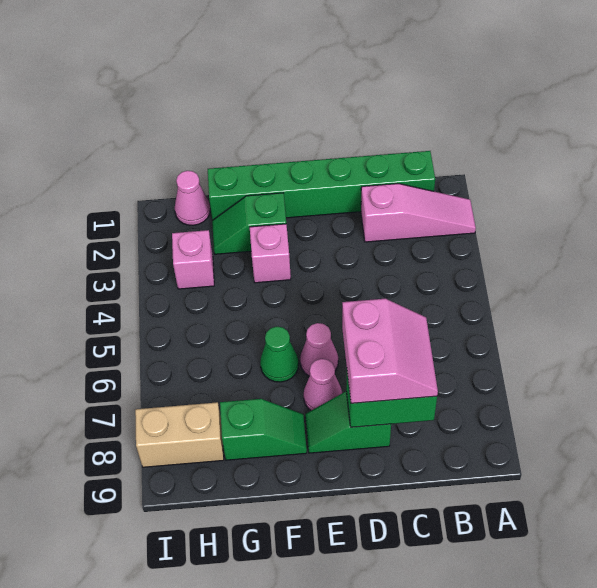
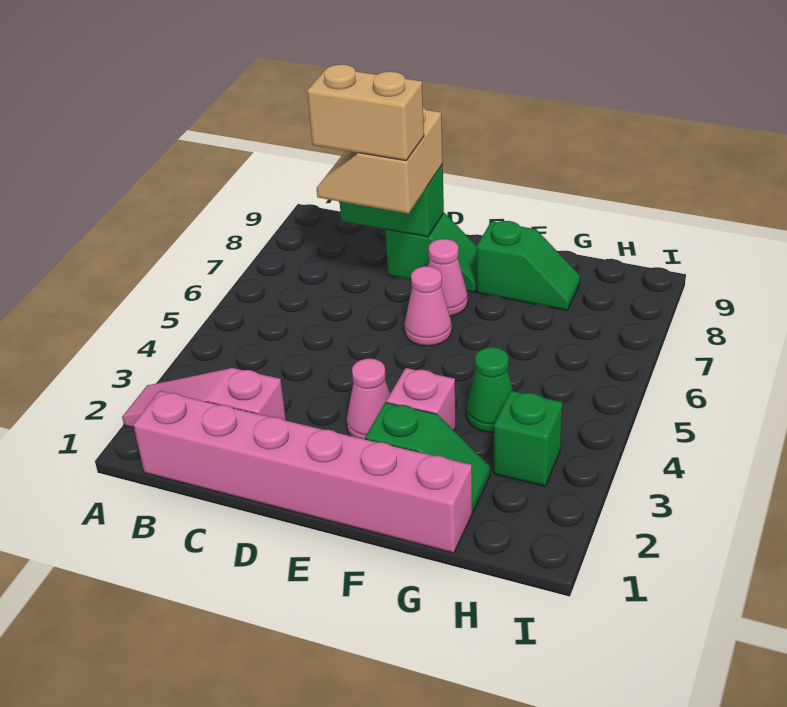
green brick B1:G1 level 1 -> pink brick B1:G1 level 1
pink slope C7:D8 level 3 top D -> tan slope C7:D8 level 3 top D
green cone F6 level 1 -> green cone G4 level 1
green slope F8:G8 level 1 top G -> green slope F8:G8 level 1 top F
pink cone H1 level 1 -> pink cone E3 level 1
pink brick H3 level 1 -> green brick H3 level 1
tan brick H8:I8 level 1 -> tan brick C7:D7 level 4

